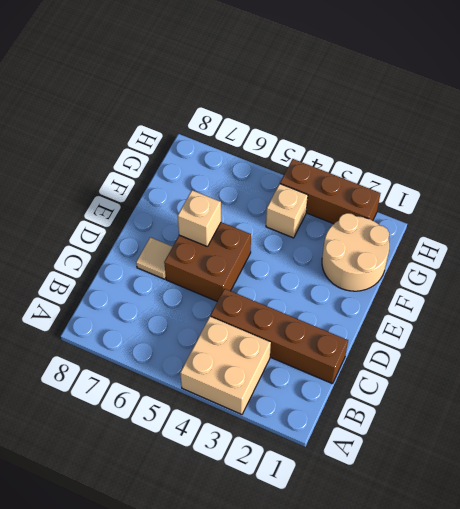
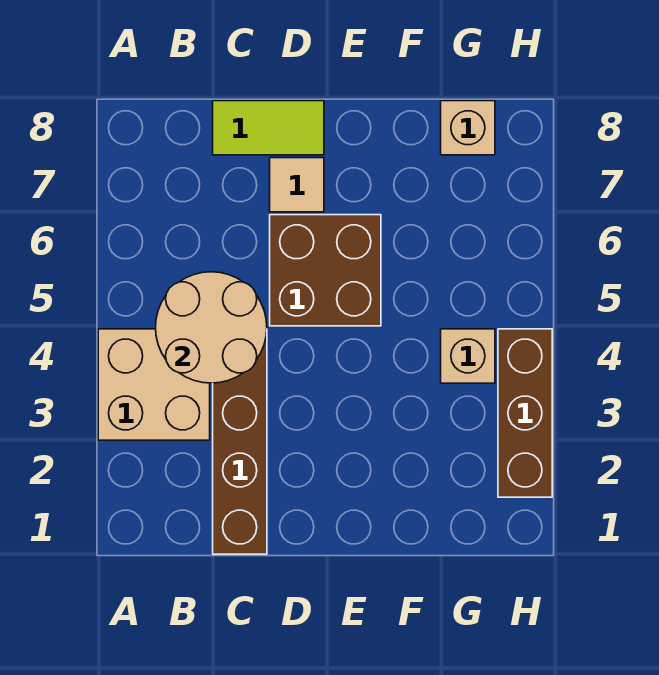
none -> lime tile C8:D8 level 1
tan brick E6 level 2 -> tan brick G8 level 1
tan round brick F1:G2 level 1 -> tan round brick B4:C5 level 2

